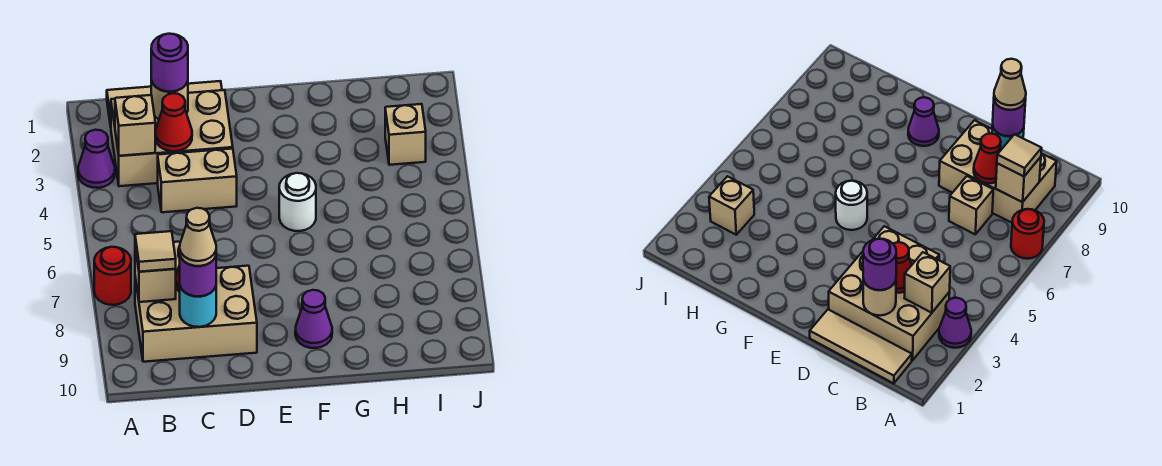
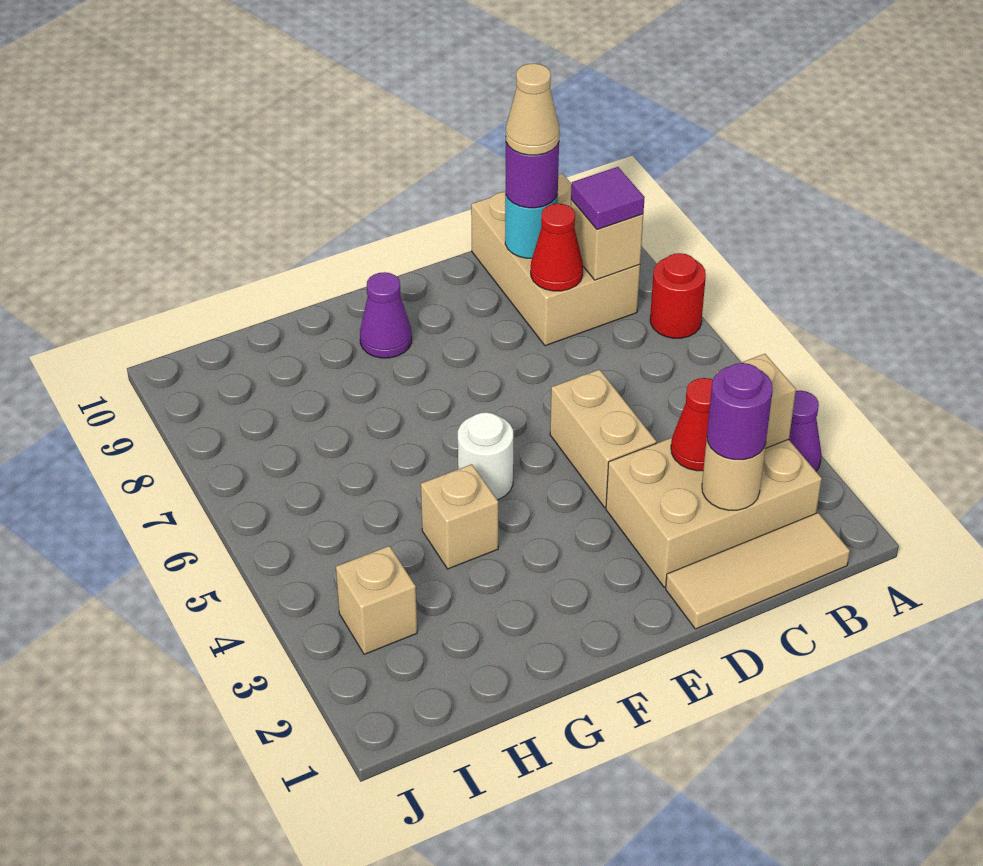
tan brick B8:D9 level 1 -> tan brick B8:C10 level 1
tan tile B8 level 3 -> purple tile B8 level 3
tan brick C4:D4 level 1 -> tan brick D4:D5 level 1
tan brick C7 level 1 -> tan brick G4 level 1

